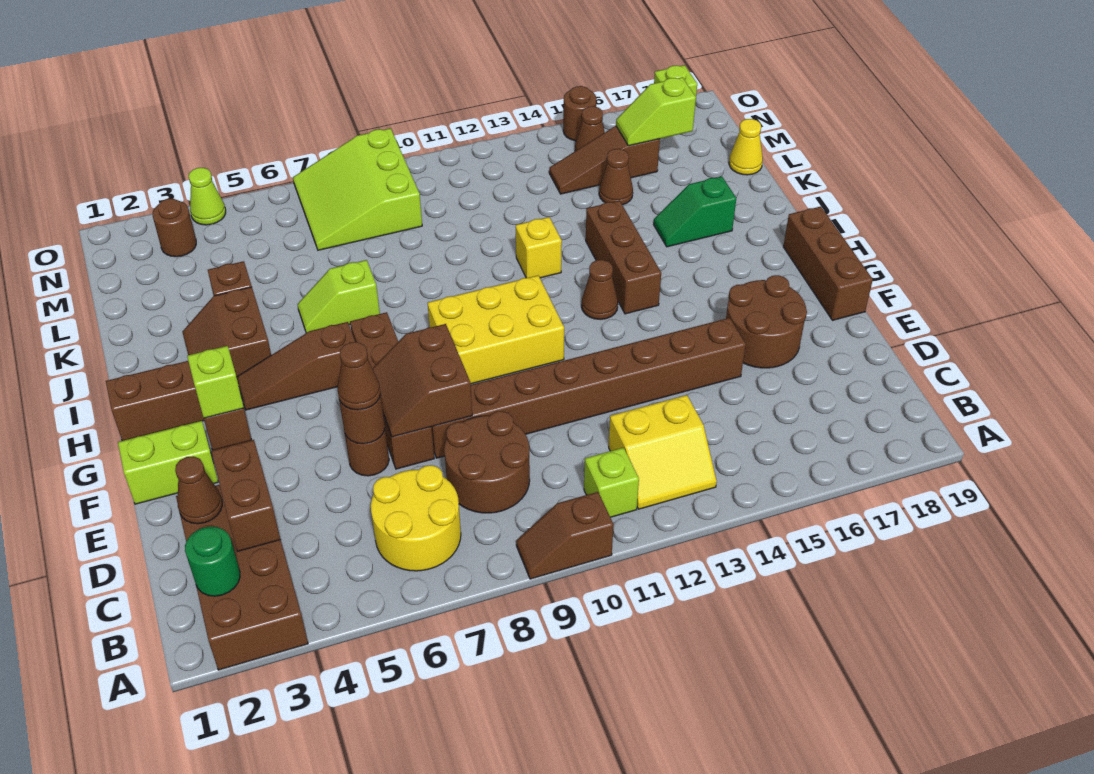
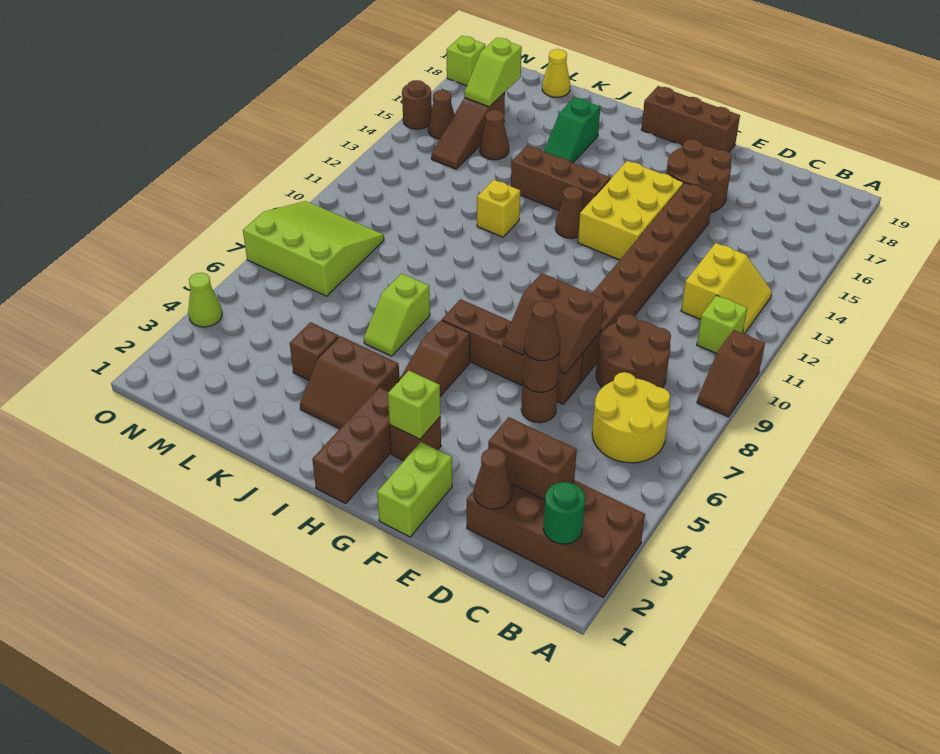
yellow brick G9:H11 level 1 -> yellow brick F13:G15 level 1
lime slope M7:O9 level 1 top 9 -> lime slope M7:O9 level 1 top 7
brown round brick N3 level 1 -> none

